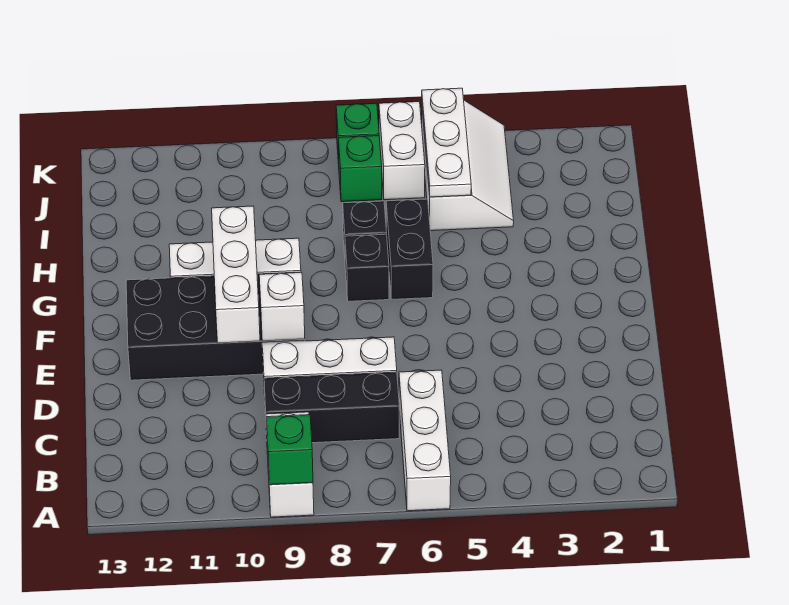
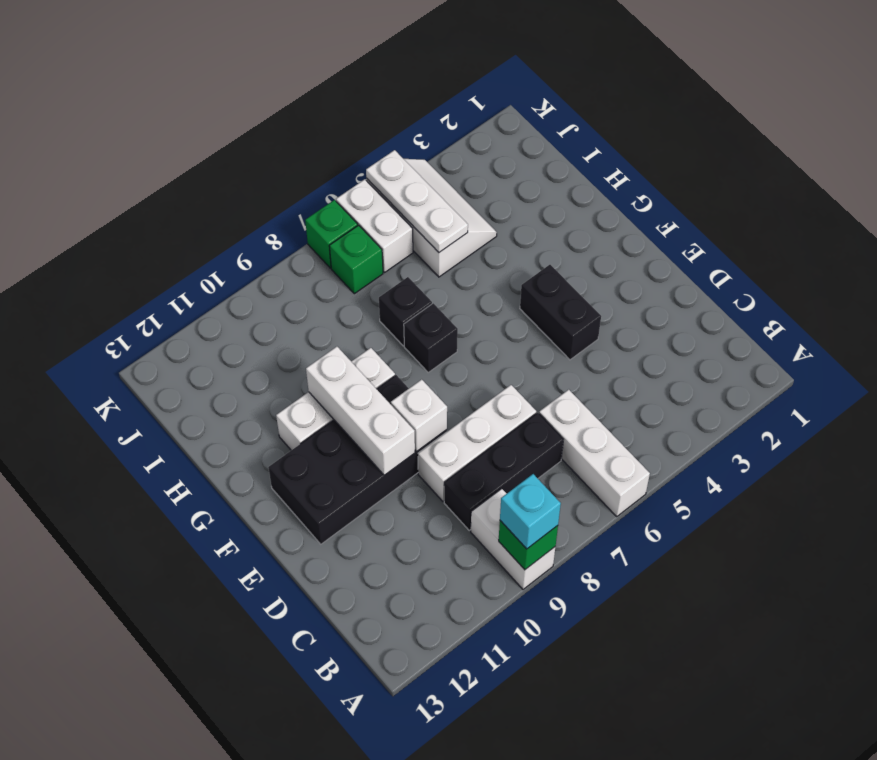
none -> cyan brick A9 level 3
black brick G6:H6 level 1 -> black brick E4:F4 level 1

